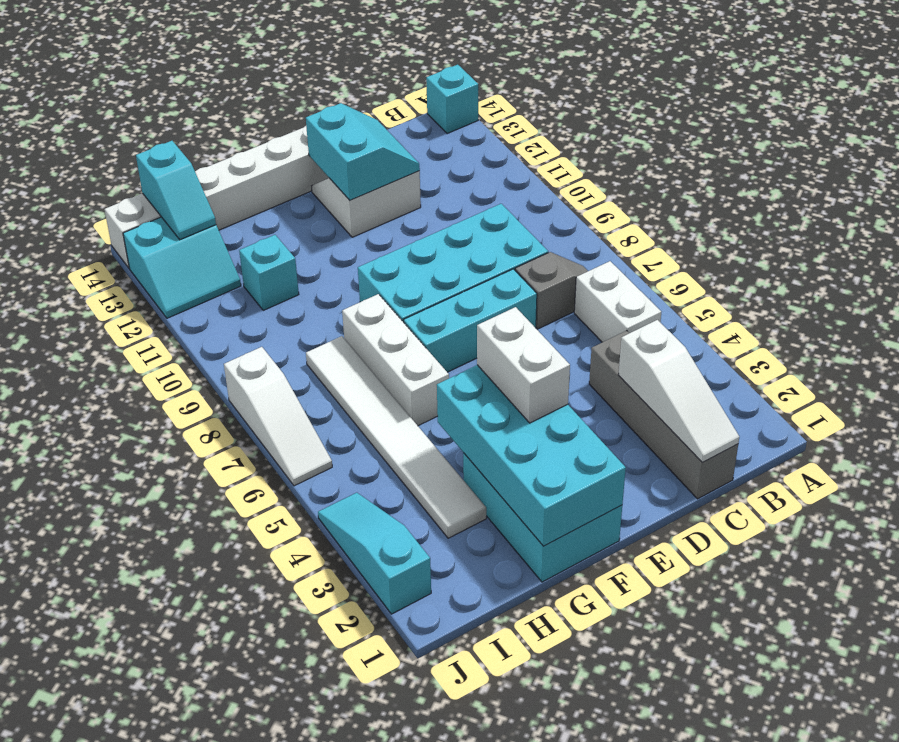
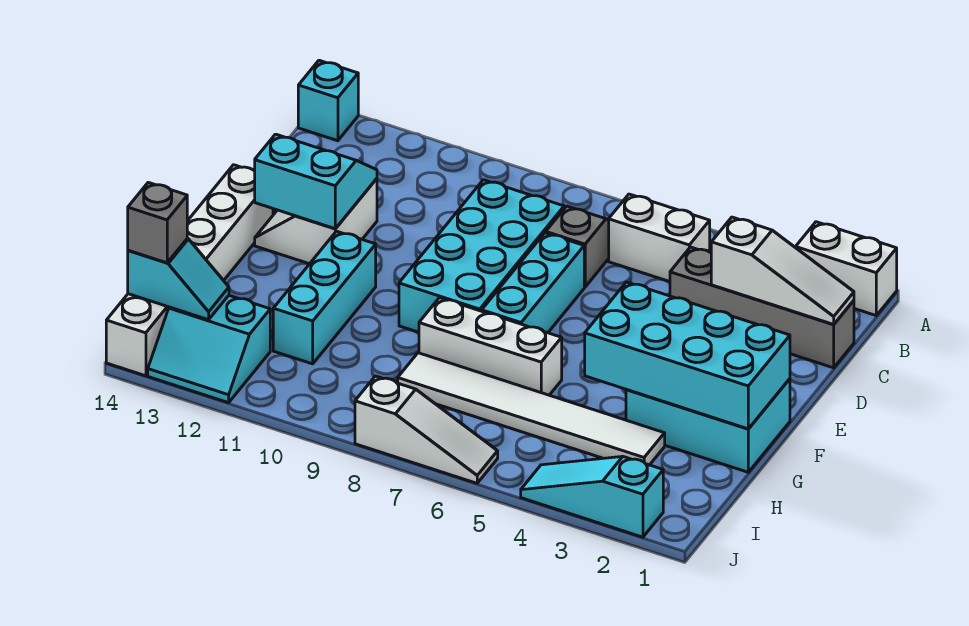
white brick F3:F4 level 3 -> white brick A1:A2 level 1
cyan brick H11 level 1 -> cyan brick F11:H11 level 1
cyan slope I12:J13 level 1 top 13 -> cyan slope I12:J13 level 1 top I
none -> grey brick I14 level 3

